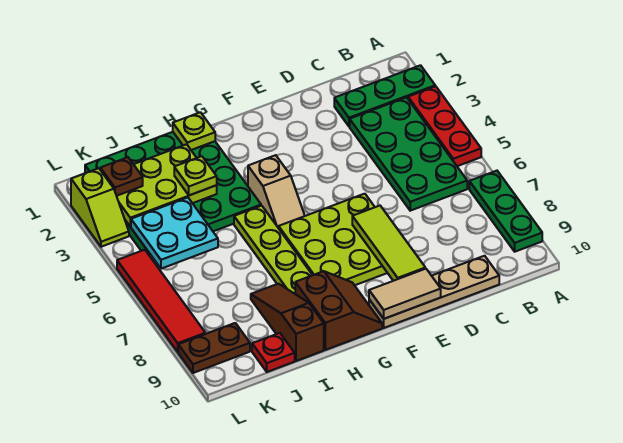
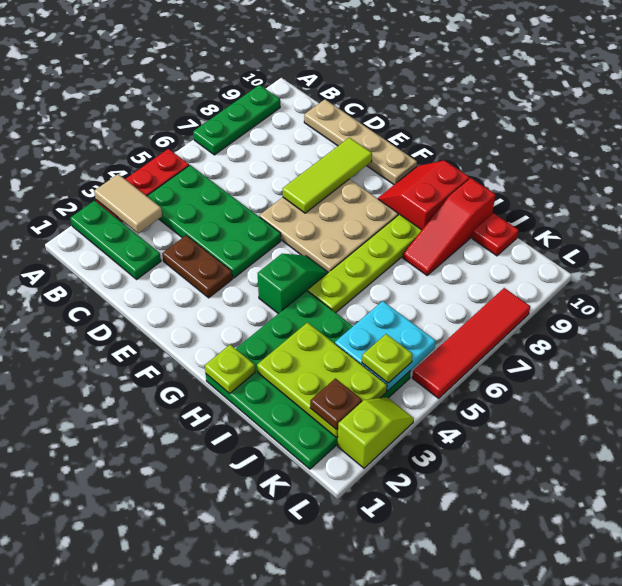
green plate B3:C6 level 1 -> green plate B4:E5 level 1
lime plate E6:G8 level 1 -> tan plate E6:G8 level 1
tan tile E10:F10 level 2 -> tan tile A3:B3 level 2
tan slope G4:G5 level 1 top 4 -> green slope G4:G5 level 1 top 4
brown slope G9:H10 level 1 top H -> red slope G9:H10 level 1 top H
lime plate I3 level 3 -> lime plate K4 level 3
brown slope I8:I10 level 1 top 10 -> red slope I8:I10 level 1 top 10
brown plate K9:L9 level 1 -> brown plate D3:E3 level 1

